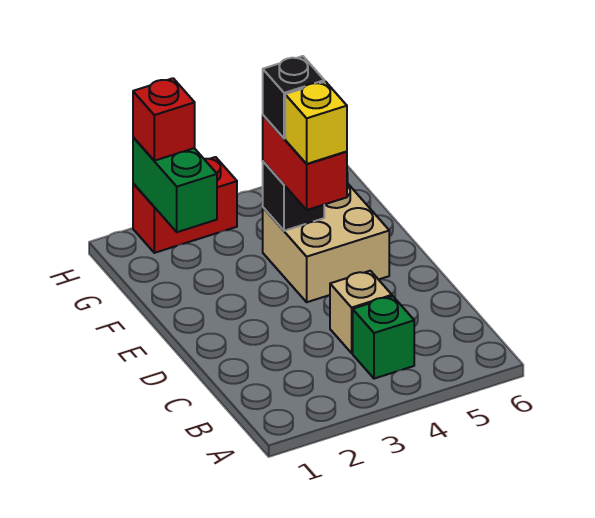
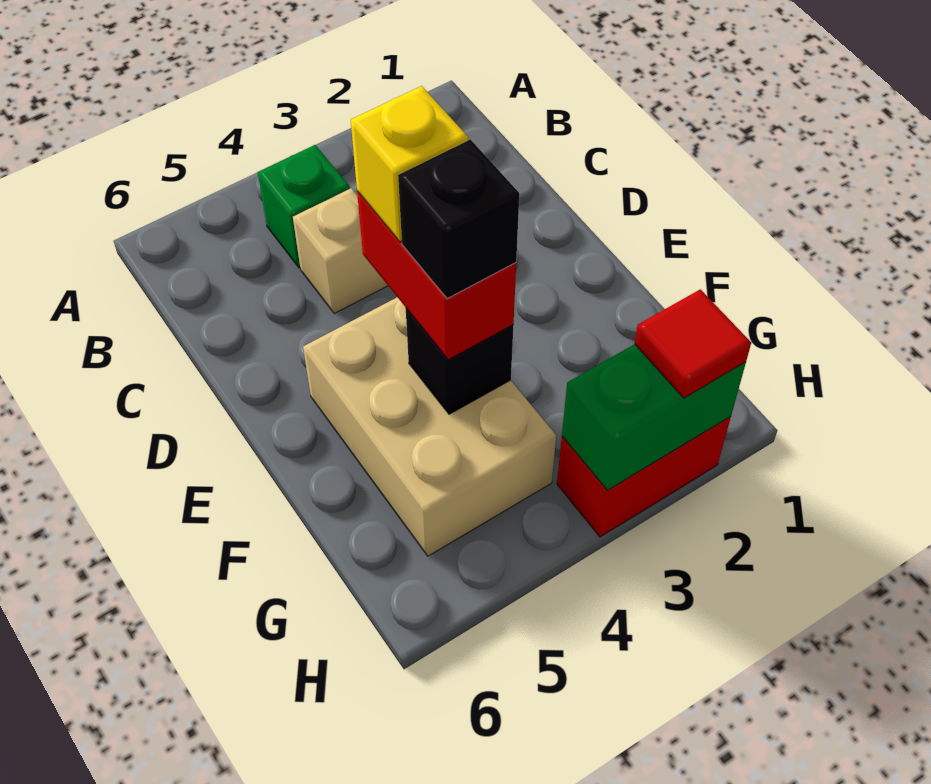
tan brick E4:F5 level 1 -> tan brick E4:G5 level 1
green brick G2:H2 level 2 -> green brick H2:H3 level 2
red brick H2 level 3 -> red tile H2 level 3

